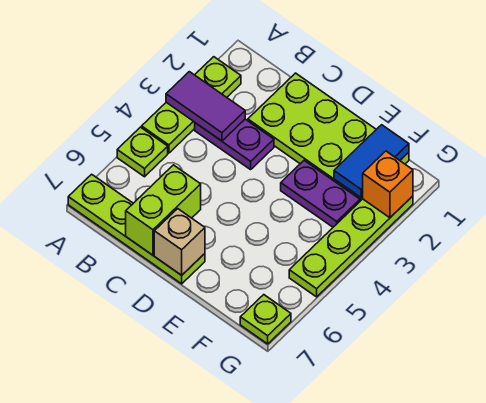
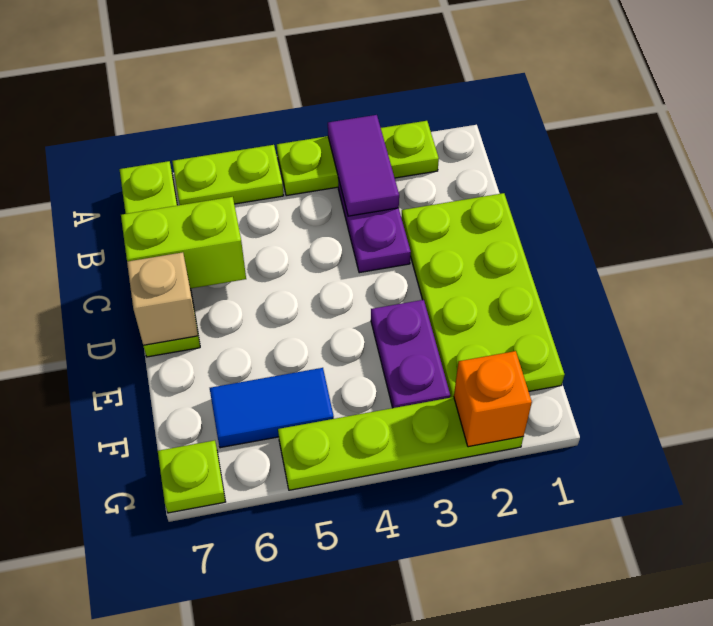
lime plate A5 level 1 -> lime plate A5:A6 level 1
blue tile F1:F2 level 2 -> blue tile F5:F6 level 1

